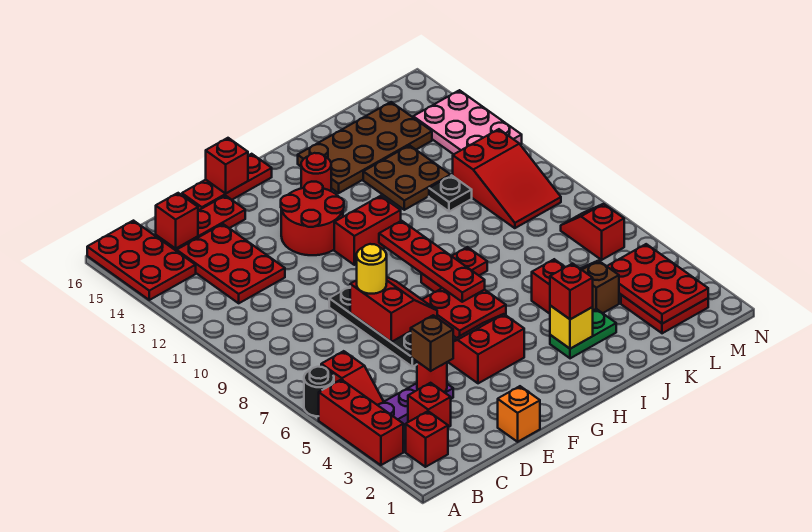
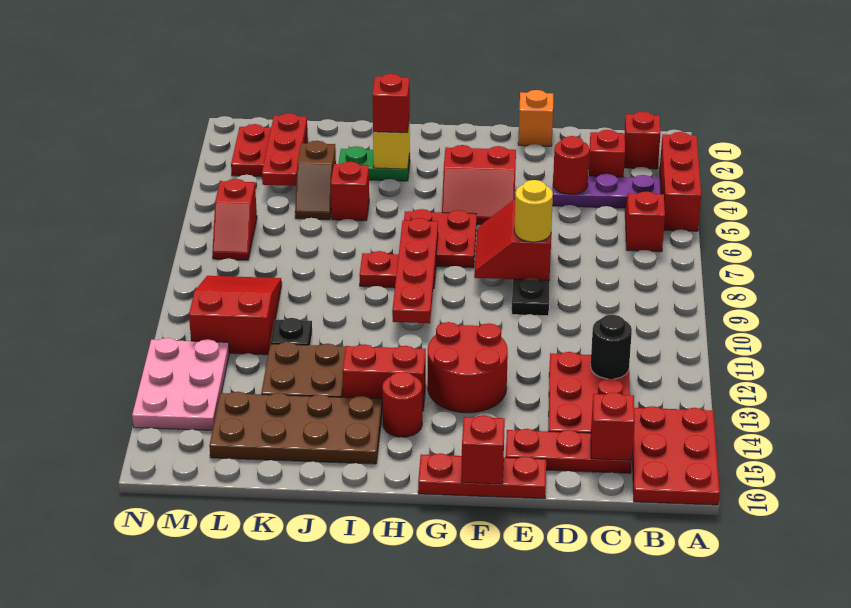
black round brick A6 level 1 -> black round brick C12 level 2
brown brick D4 level 3 -> none
red brick G11:H11 level 1 -> red brick H13:I13 level 1
red plate L2:M4 level 2 -> red plate L2:L4 level 2

